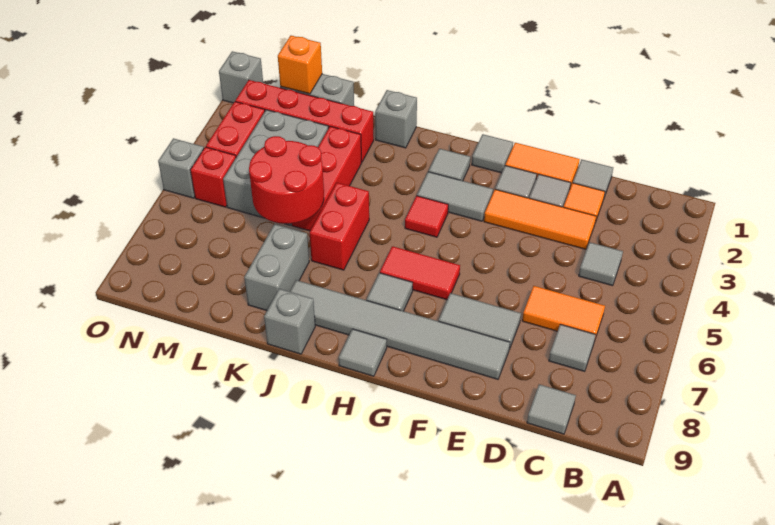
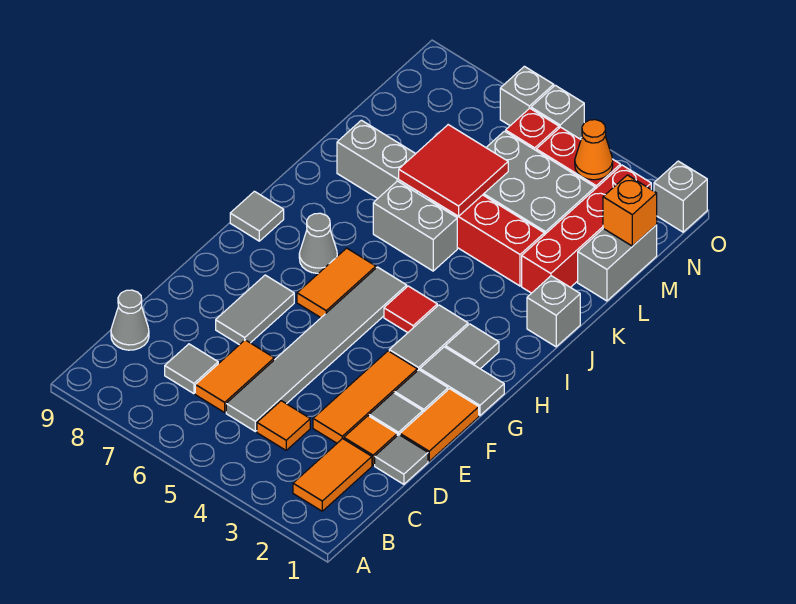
none -> orange tile B2:C2 level 1
grey tile C4 level 1 -> orange tile C4 level 1
grey tile C9 level 1 -> grey cone C9 level 1
grey tile E8:J8 level 1 -> grey tile C5:H5 level 1
grey tile G1 level 1 -> grey tile G1:G2 level 1
red tile G6:H6 level 1 -> orange tile G6:H6 level 1
grey tile H7 level 1 -> grey cone H7 level 1
red brick J5:J6 level 1 -> grey brick J5:J6 level 1
grey brick J9 level 1 -> grey brick O6 level 1
red round brick K5:L6 level 2 -> red tile K5:L6 level 2
none -> orange cone N3 level 2

